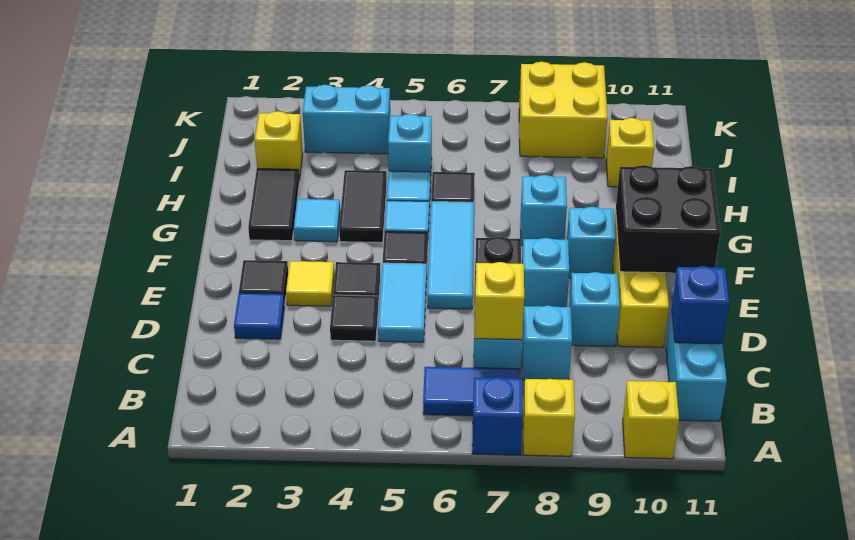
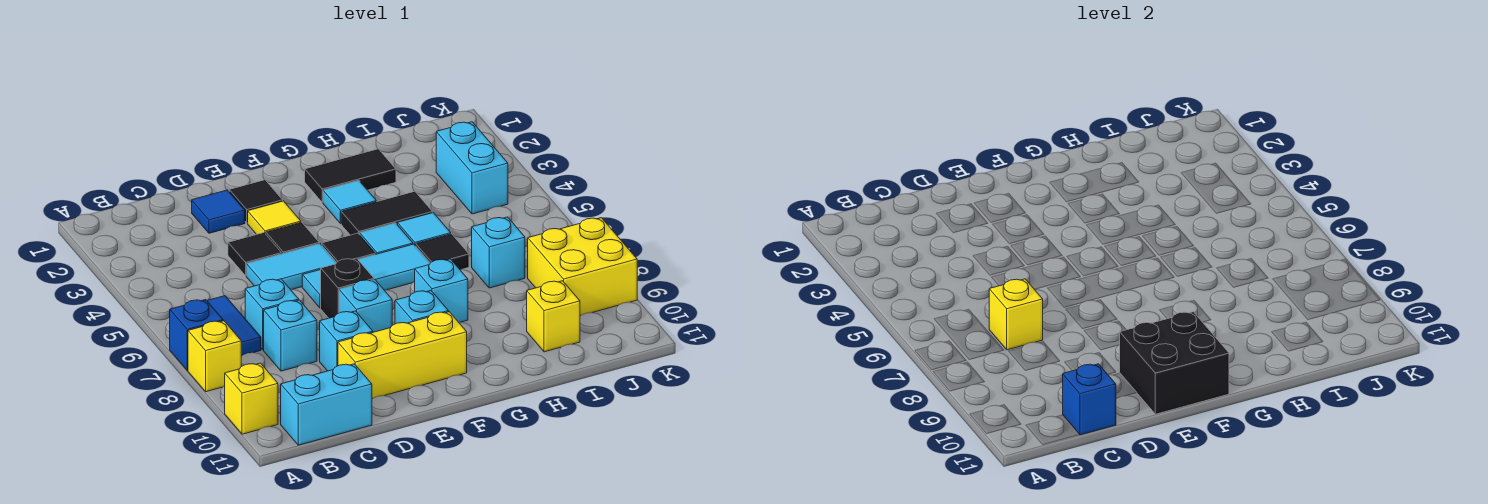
yellow brick I2 level 1 -> none
cyan brick I5 level 1 -> cyan brick I7 level 1

